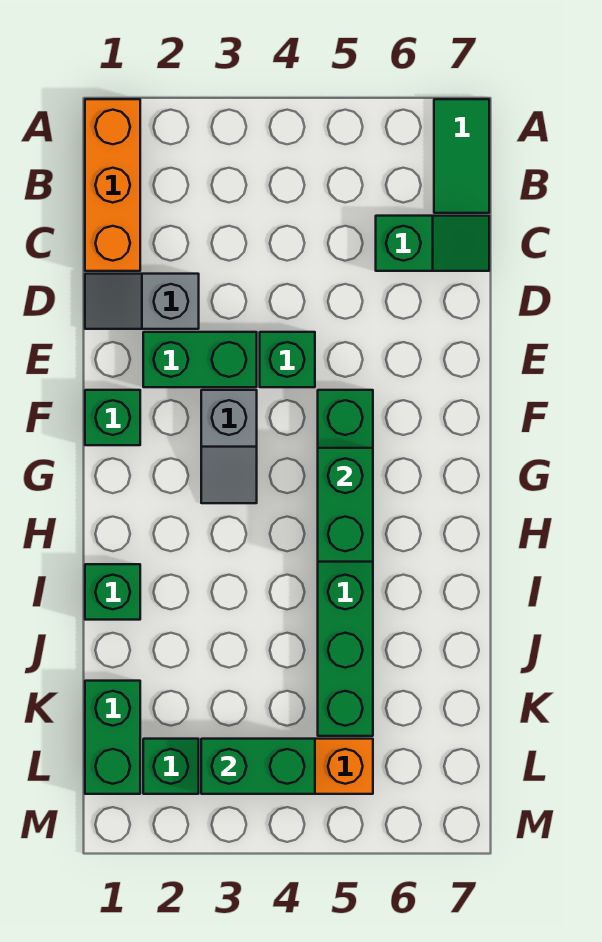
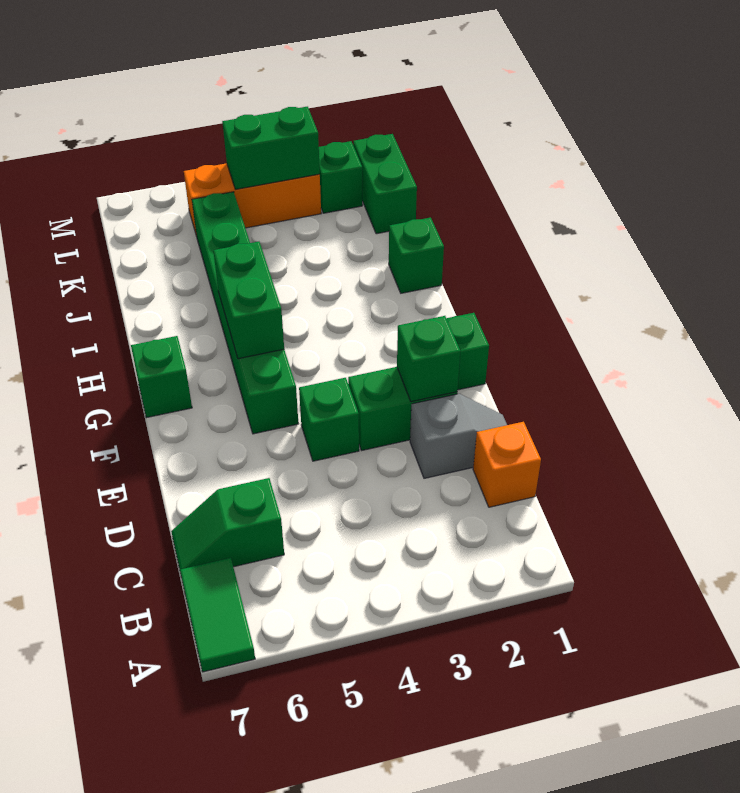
orange brick A1:C1 level 1 -> orange brick C1 level 1
none -> green brick E2 level 2
grey slope F3:G3 level 1 top F -> none
none -> green brick G7 level 1

